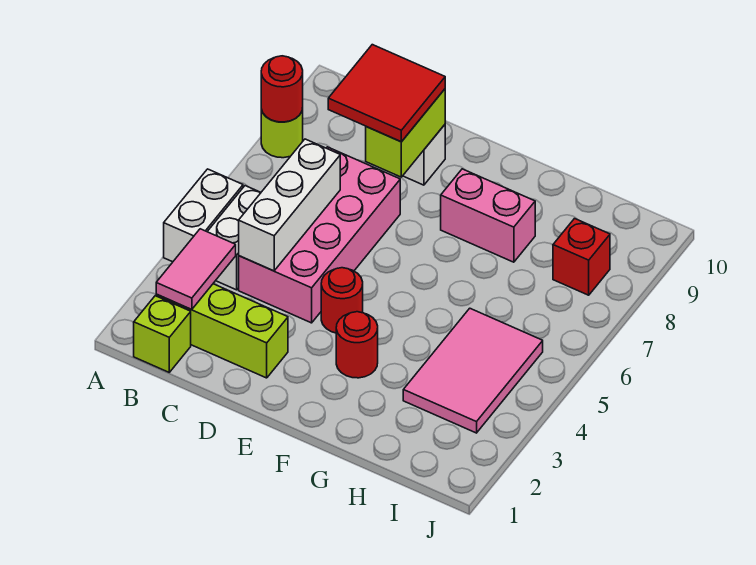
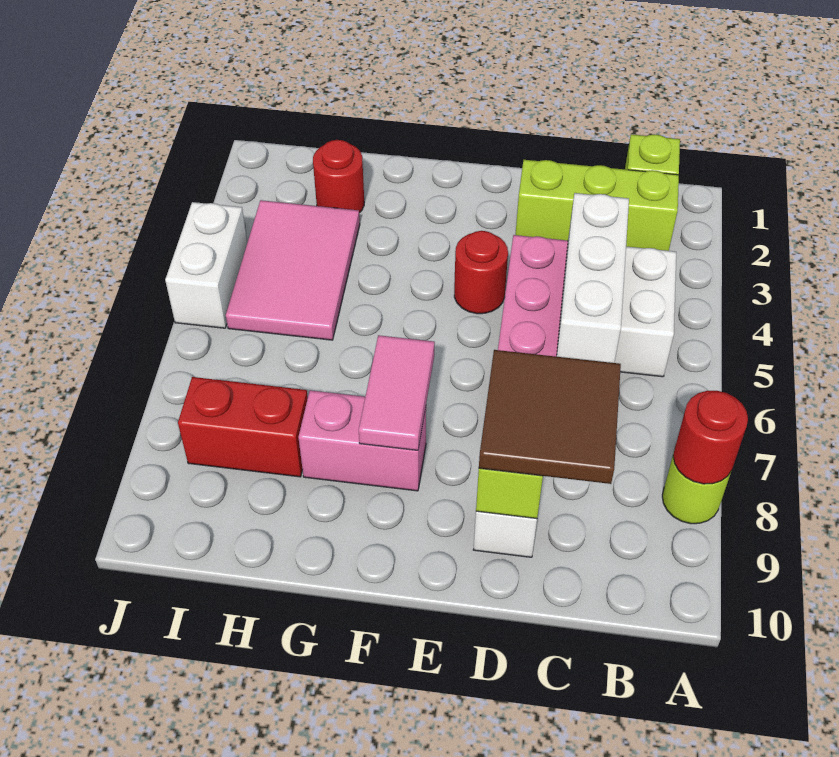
white brick A4:A5 level 1 -> white brick J4:J5 level 1
pink tile B2:B3 level 2 -> pink tile F7:F8 level 2
red tile C8:D9 level 3 -> brown tile C8:D9 level 3
red round brick F3 level 1 -> red round brick H2 level 1
red brick I8 level 1 -> red brick H8:I8 level 1

